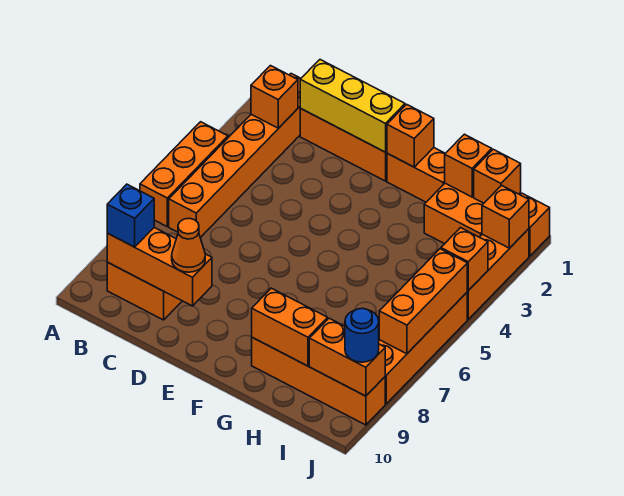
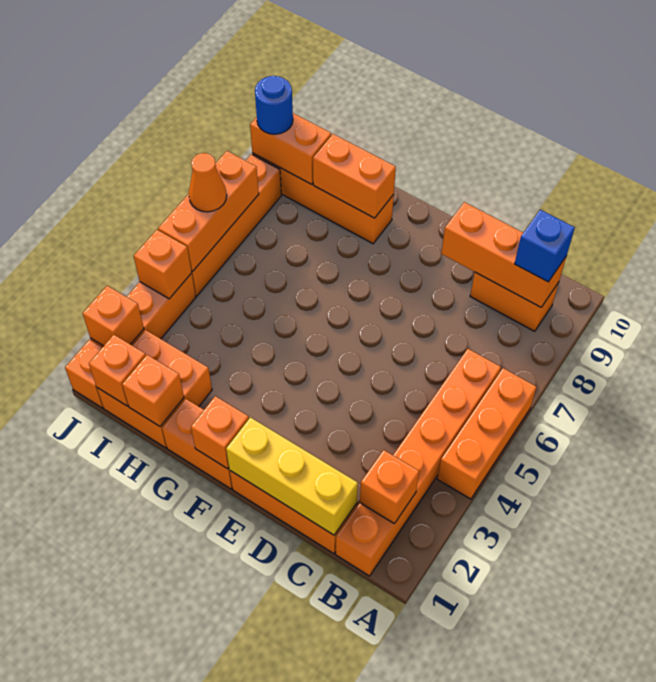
orange cone D9 level 3 -> orange cone J6 level 3

